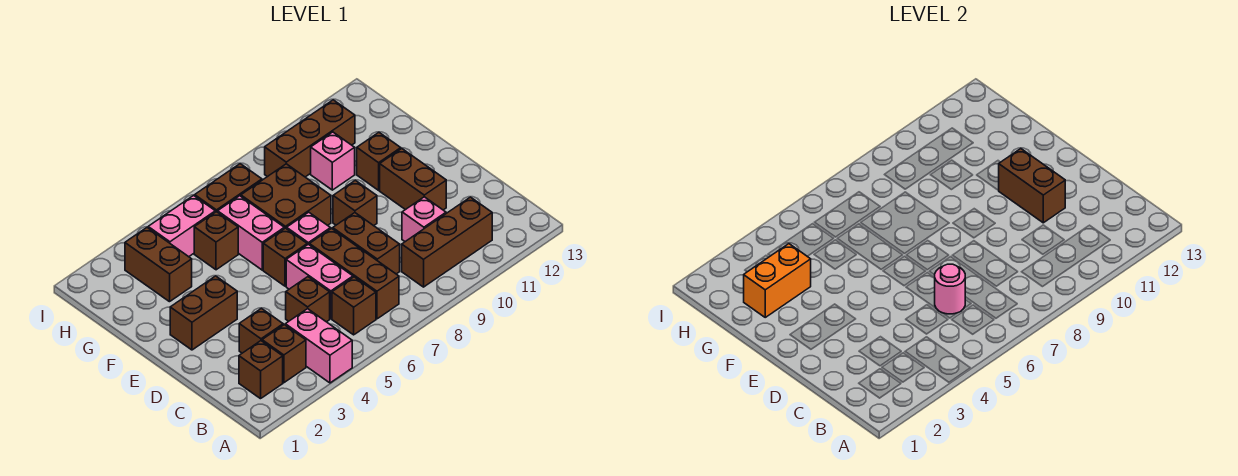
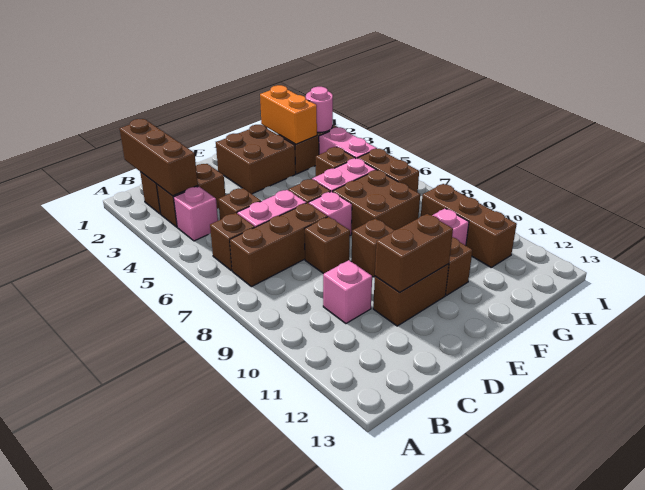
pink brick A4:B4 level 1 -> pink brick B4 level 1
brown brick B9:B11 level 1 -> brown brick B1:B3 level 2
pink round brick C6 level 2 -> pink round brick H3 level 2
brown brick C8:D8 level 1 -> brown brick D8 level 1
brown brick E2:E3 level 1 -> brown brick E2:F3 level 1

